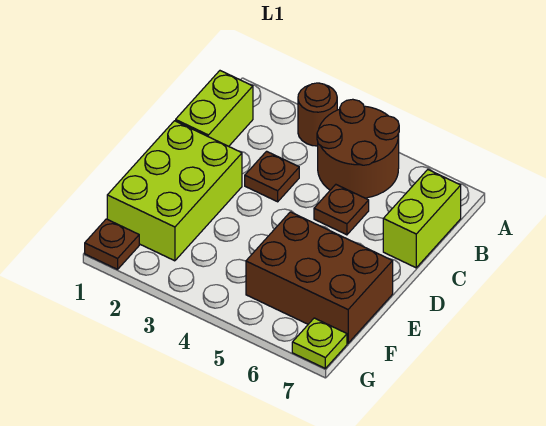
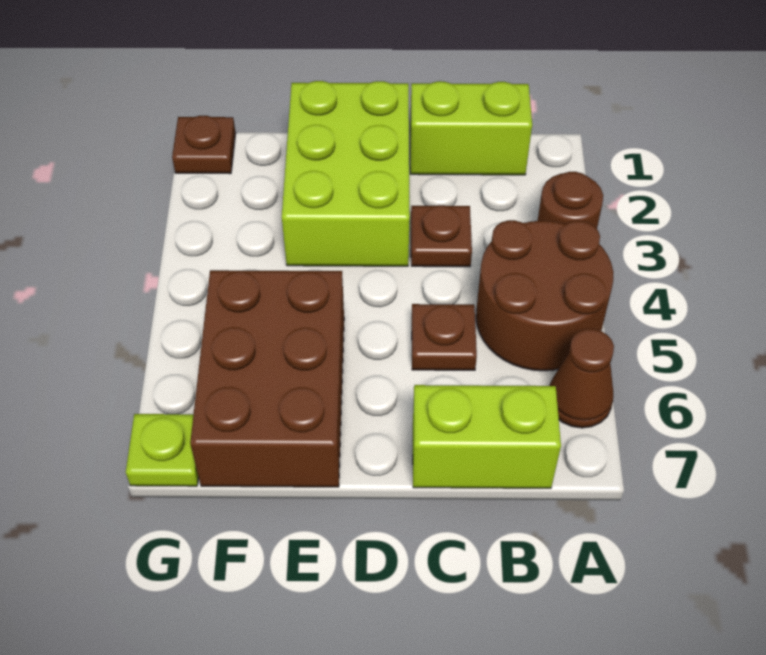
none -> brown cone A6 level 1
lime brick D1:F2 level 1 -> lime brick D1:E3 level 1

